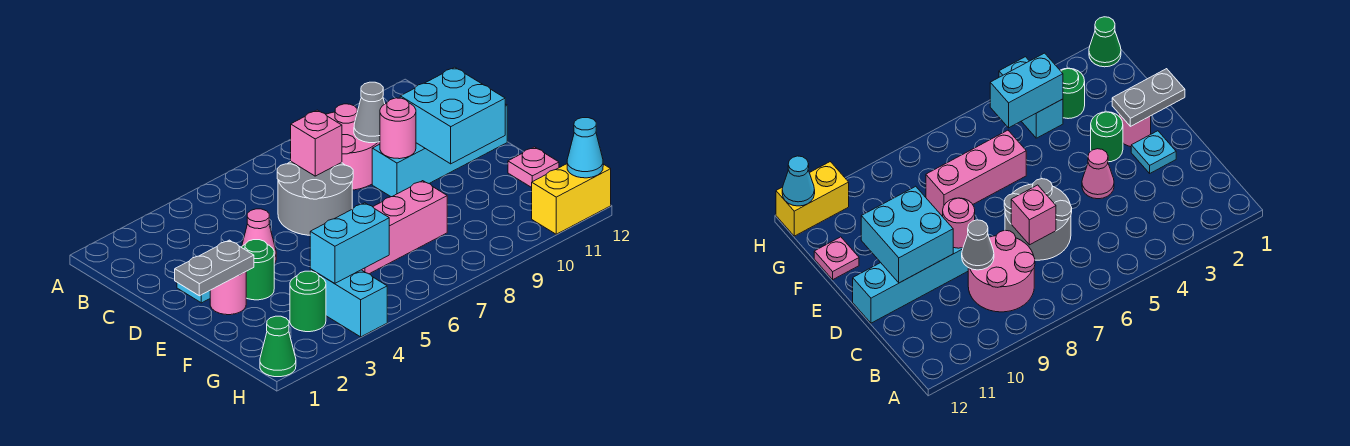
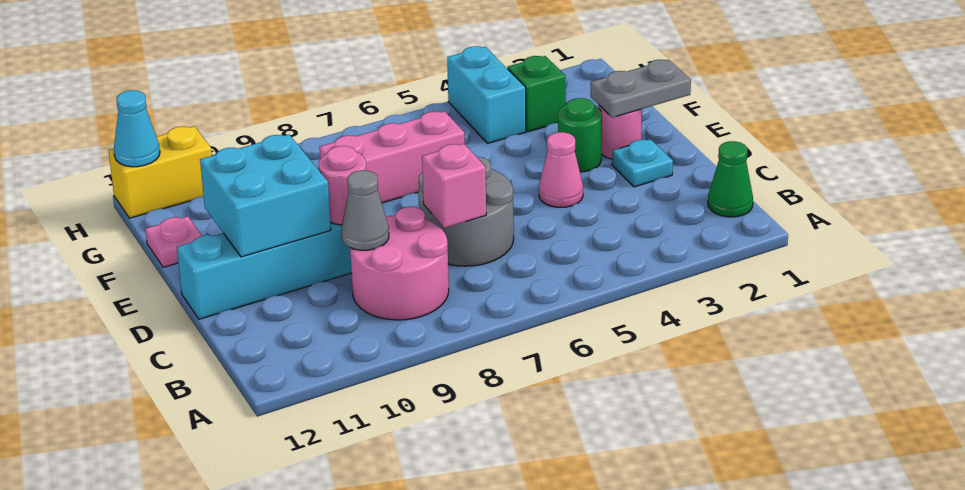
green round brick G3 level 1 -> green brick G3 level 1
cyan brick G4:G5 level 2 -> none
green cone H1 level 1 -> green cone B1 level 1

